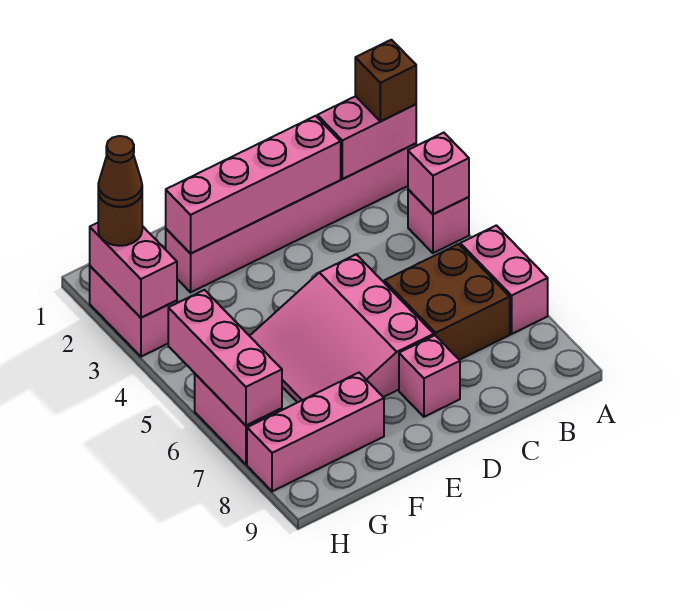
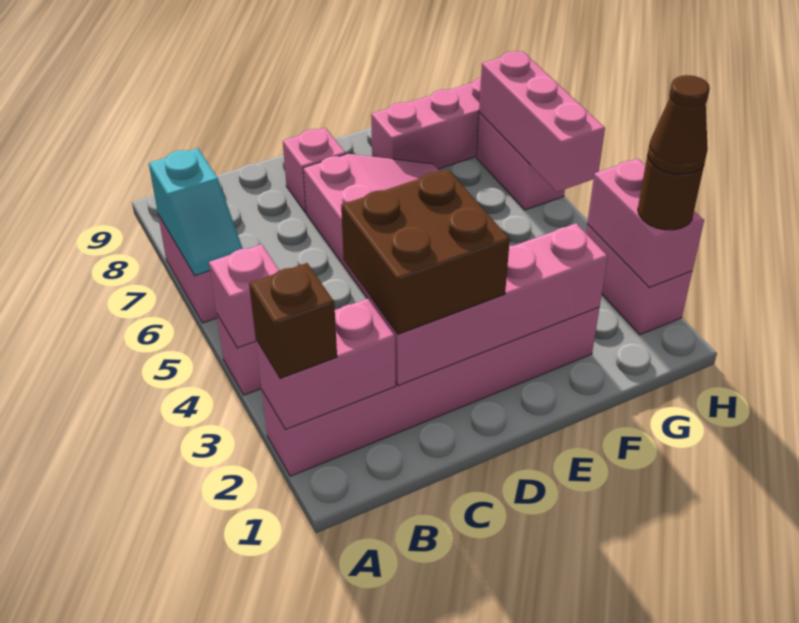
none -> cyan slope A6:A7 level 2 top 7
brown brick B6:C7 level 1 -> brown brick C2:D3 level 3

